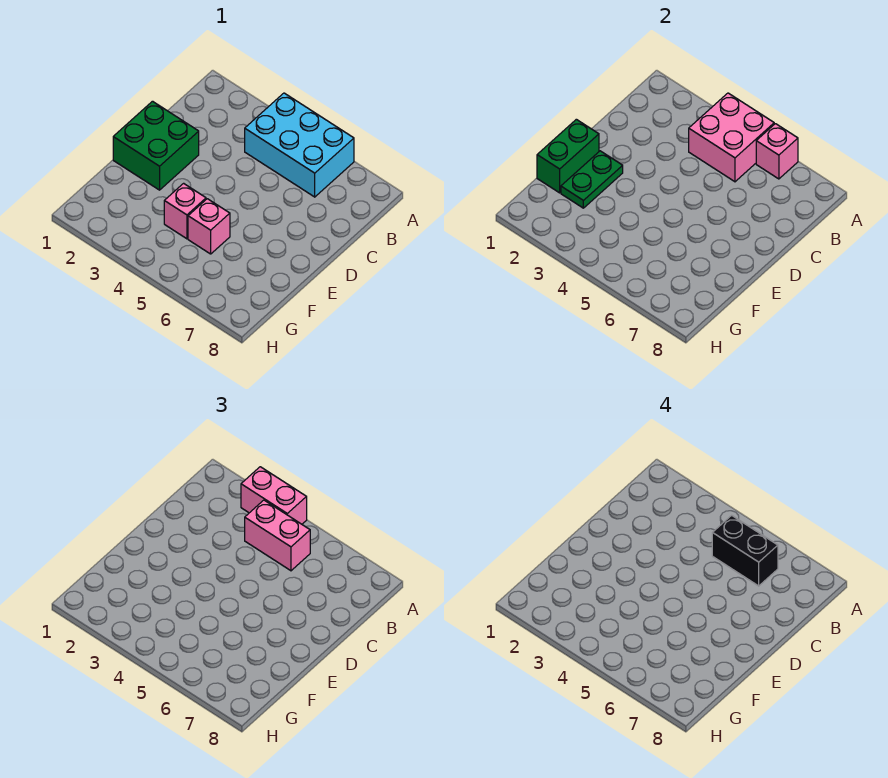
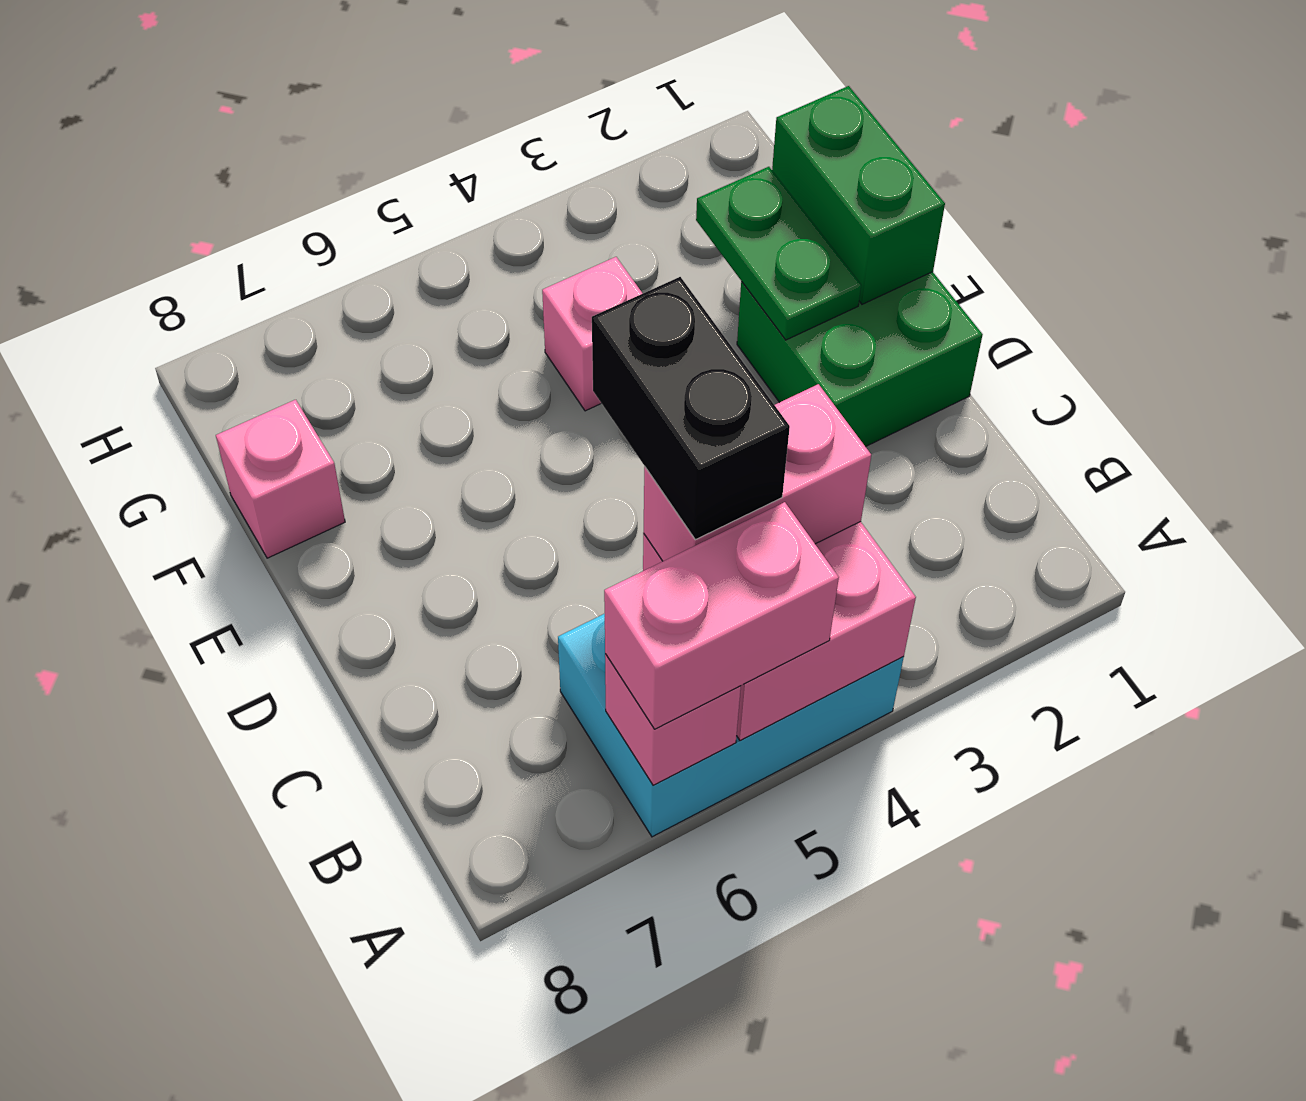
pink brick A3:A4 level 3 -> pink brick A5:A6 level 3
black brick B5:B6 level 4 -> black brick B5:C5 level 4
pink brick F5 level 1 -> pink brick F8 level 1

